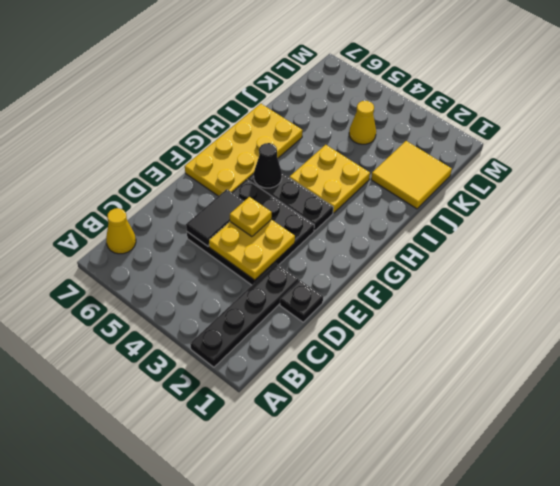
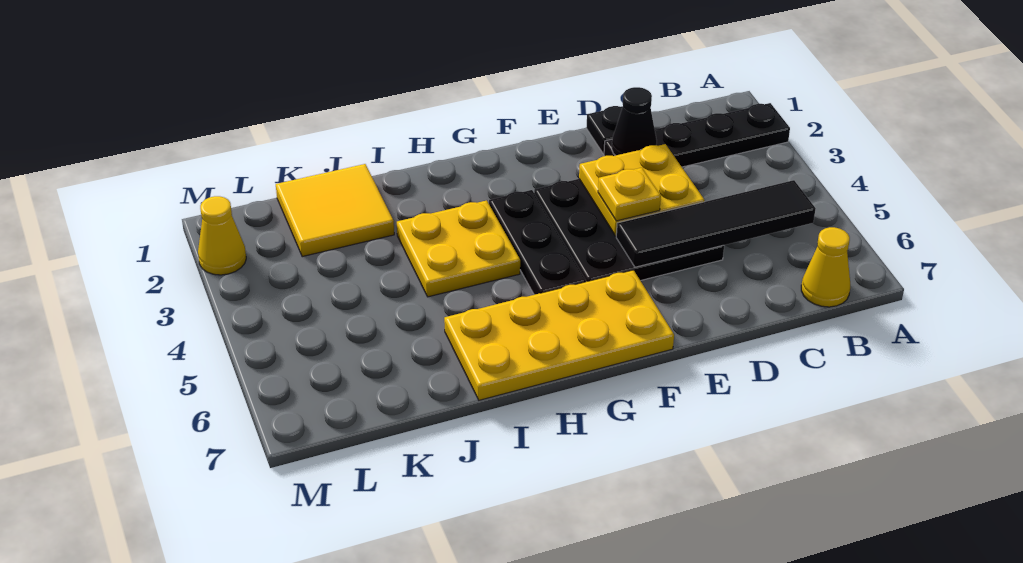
black tile D5:E5 level 2 -> black tile B5:E5 level 2
black cone G5 level 2 -> black cone D2 level 2
yellow cone K4 level 1 -> yellow cone M2 level 1

